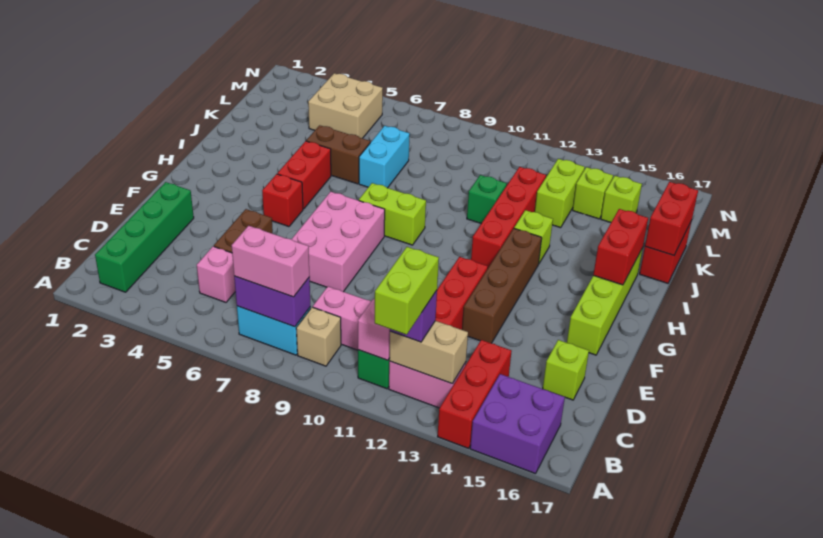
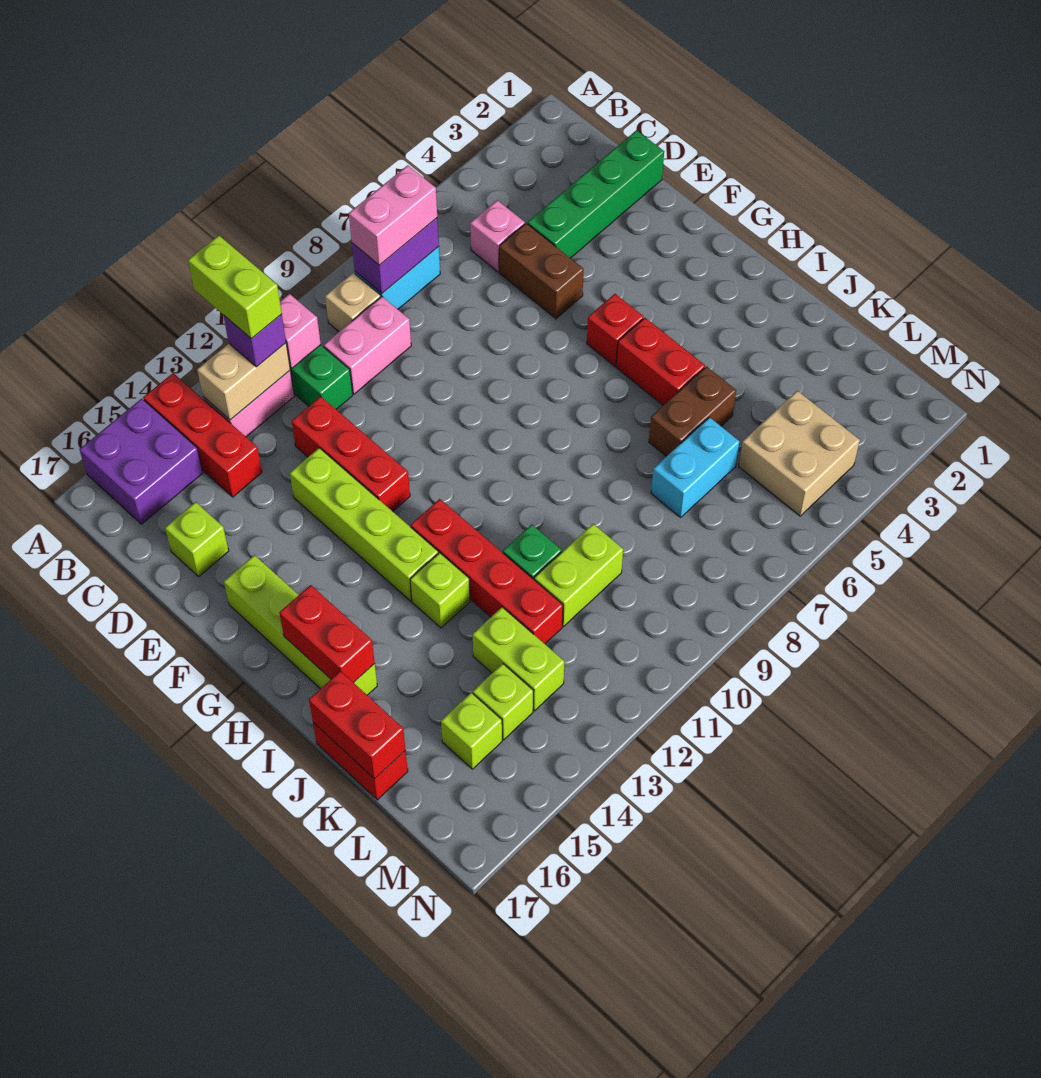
green brick B2:E2 level 1 -> green brick D1:D4 level 1
pink brick E7:G8 level 1 -> none
brown brick E13:H13 level 1 -> lime brick E13:H13 level 1
lime brick H8:H9 level 1 -> lime brick K10:K11 level 1
cyan brick J7:K7 level 1 -> cyan brick K6:K7 level 1

